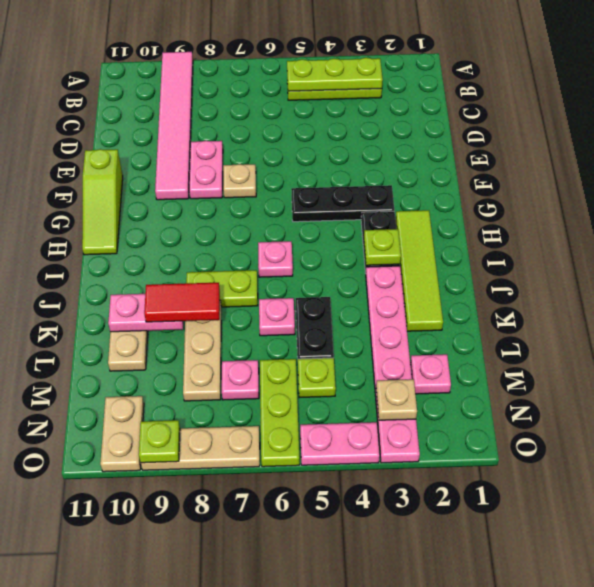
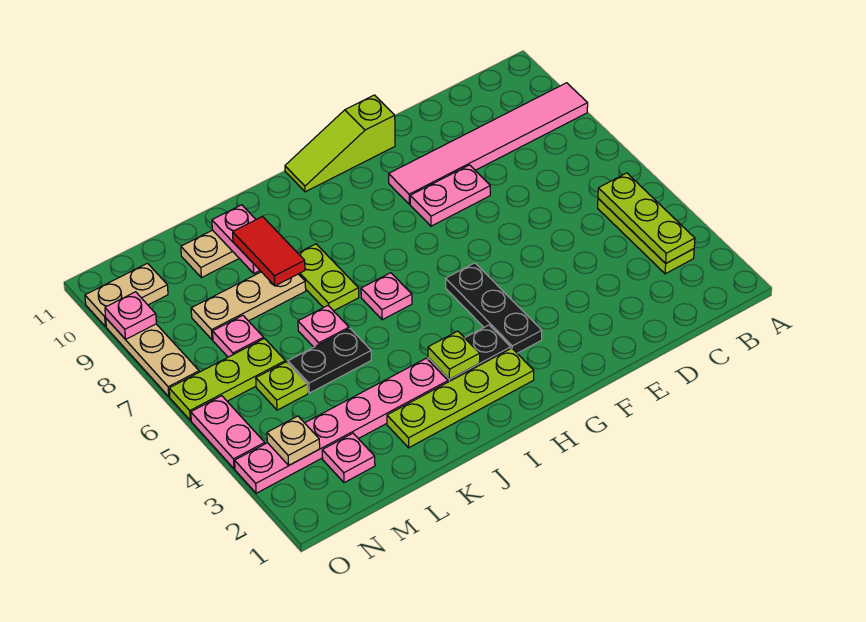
tan plate F7 level 1 -> none
lime tile H2:K2 level 1 -> lime plate H2:K2 level 1
lime plate O9 level 2 -> pink plate O9 level 2

